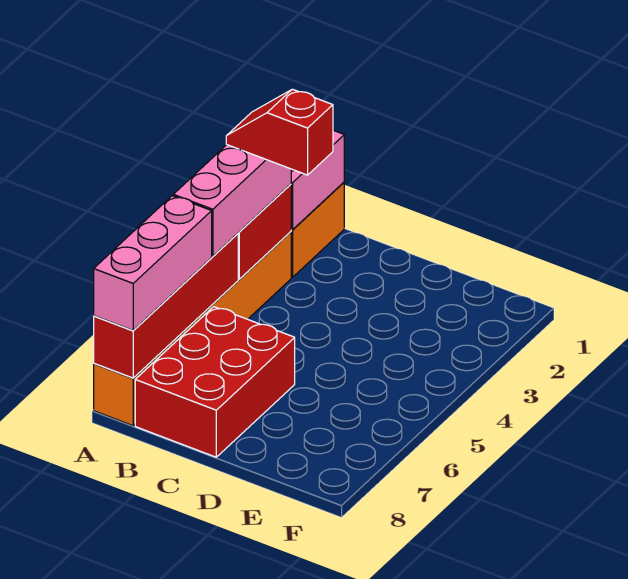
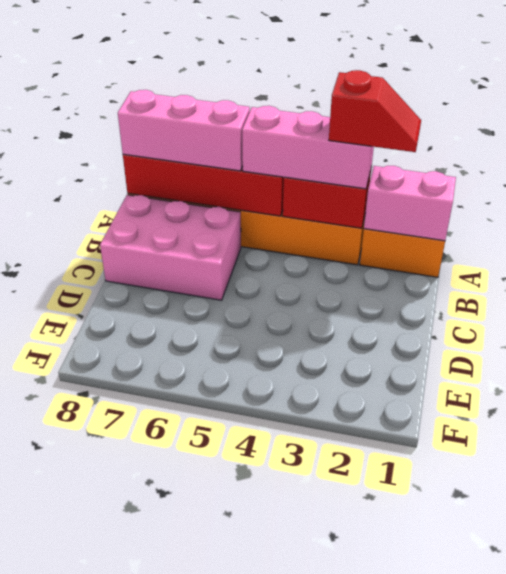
red slope A3:B3 level 4 top B -> red slope A2:A3 level 4 top 3
red brick B6:C8 level 1 -> pink brick B6:C8 level 1

